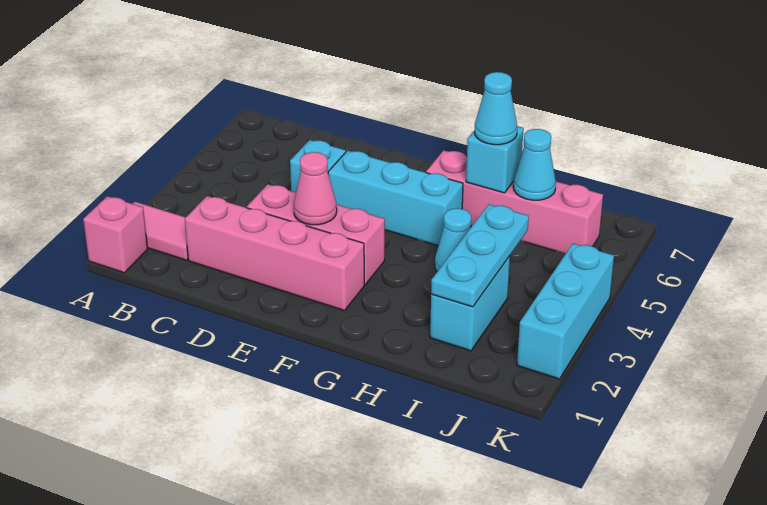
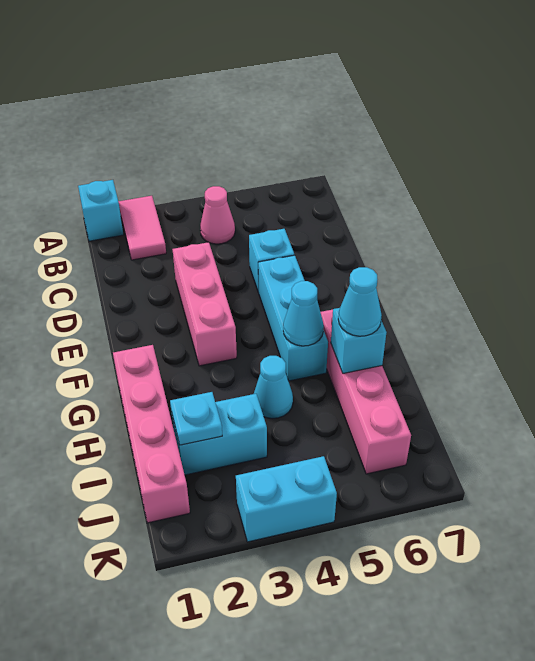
pink brick A1 level 1 -> cyan brick A1 level 1
pink brick C2:F2 level 1 -> pink brick G1:J1 level 1
pink cone E3 level 2 -> pink cone B4 level 1
cyan plate I2:I4 level 2 -> cyan plate I2 level 2
cyan cone I6 level 2 -> cyan cone G5 level 2
cyan brick K2:K4 level 1 -> cyan brick K3:K4 level 1

